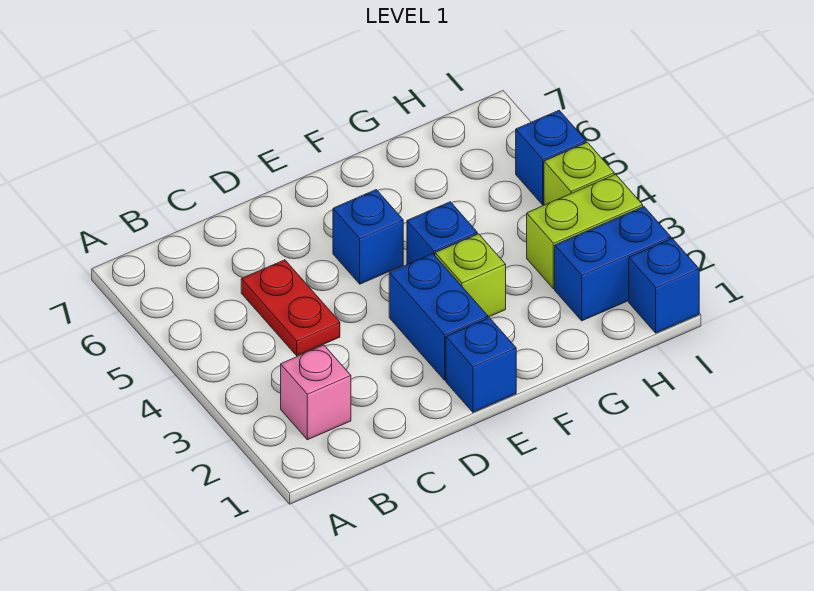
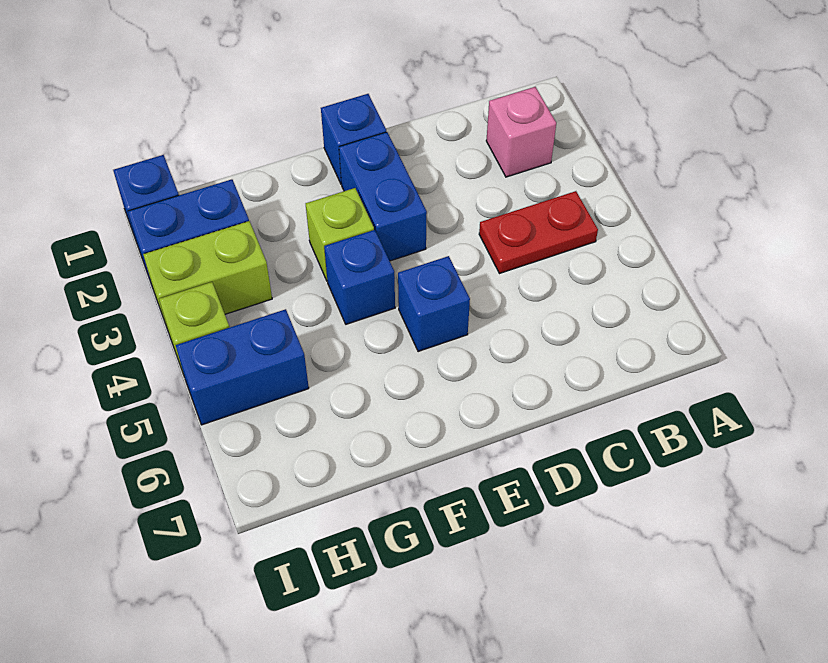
red plate C4:C5 level 1 -> red plate B4:C4 level 1
blue brick I5 level 1 -> blue brick H5:I5 level 1

